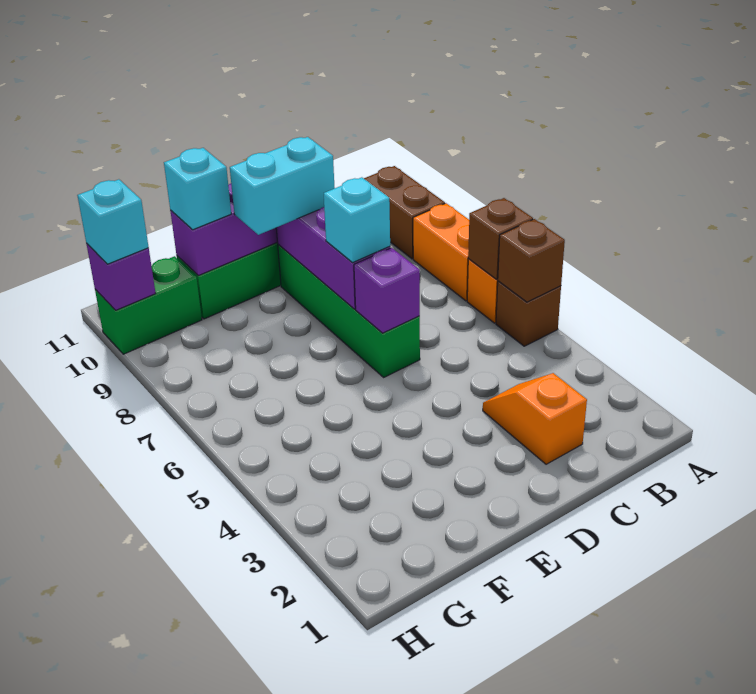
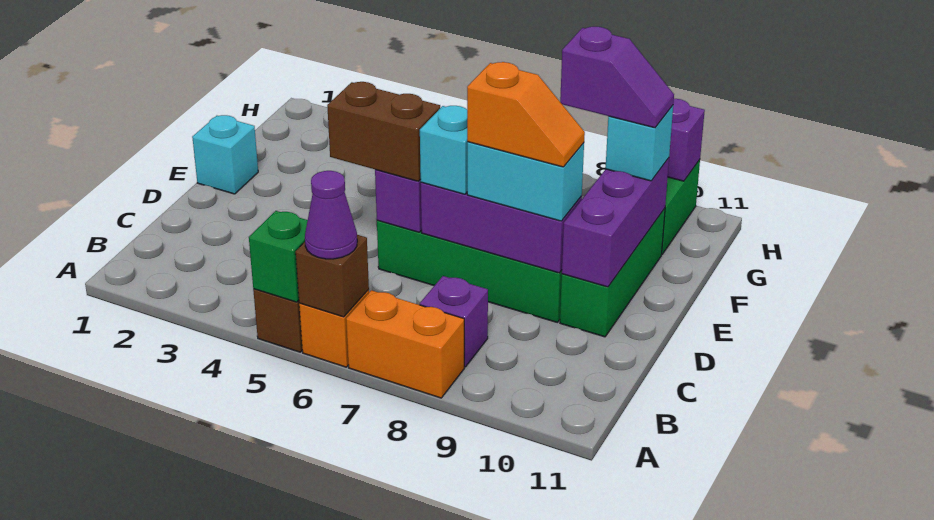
brown brick A5 level 2 -> green brick A5 level 2
none -> purple cone A6 level 3
brown brick A9:A10 level 1 -> brown brick D5:D6 level 3
none -> purple brick B8 level 1
orange slope C2:C3 level 1 top 2 -> orange slope D8:D9 level 4 top 8
cyan brick D9:E9 level 3 -> cyan brick D8:D9 level 3
none -> purple slope F9:F10 level 4 top 9
cyan brick H10 level 3 -> cyan brick E1 level 1

